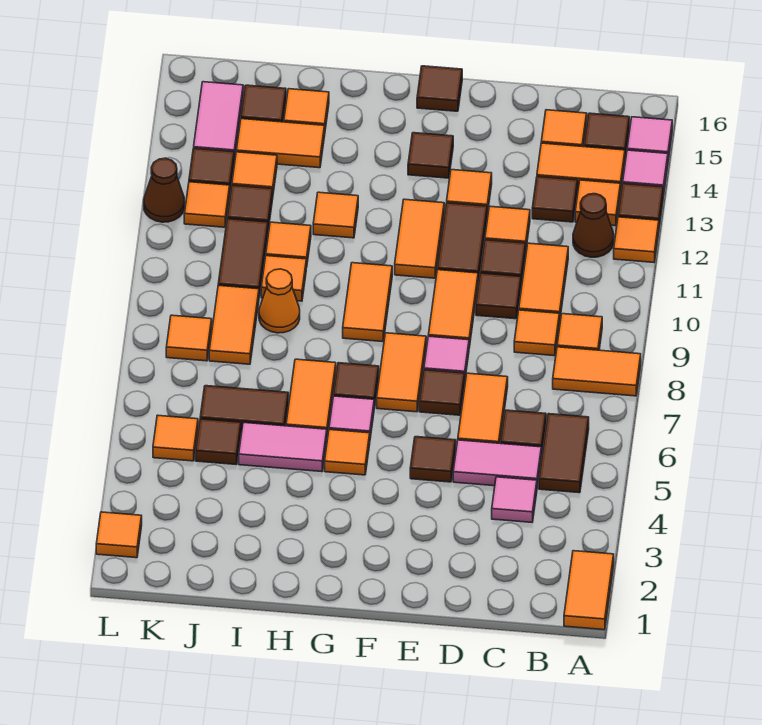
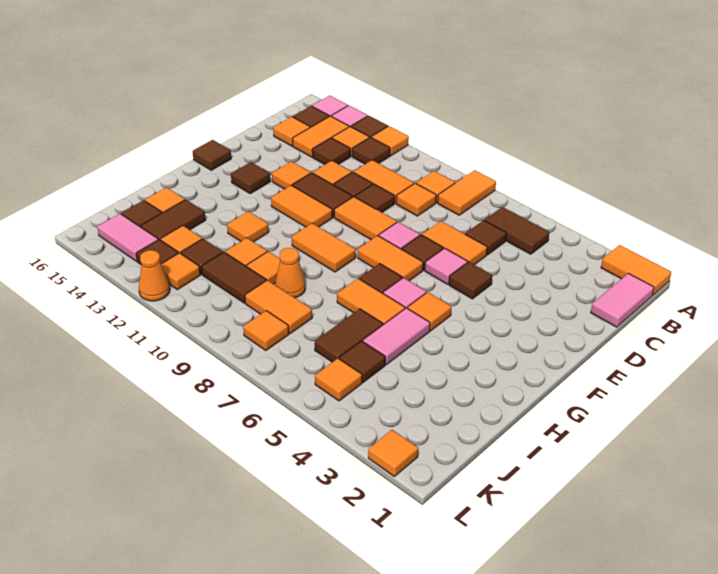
brown cone B12 level 1 -> brown tile B12 level 1
pink tile C4 level 1 -> pink tile E6 level 1
pink tile C5:D5 level 1 -> pink tile B1:C1 level 1
orange tile I14:J14 level 1 -> brown tile I14:J14 level 1
brown cone L12 level 1 -> orange cone L12 level 1

